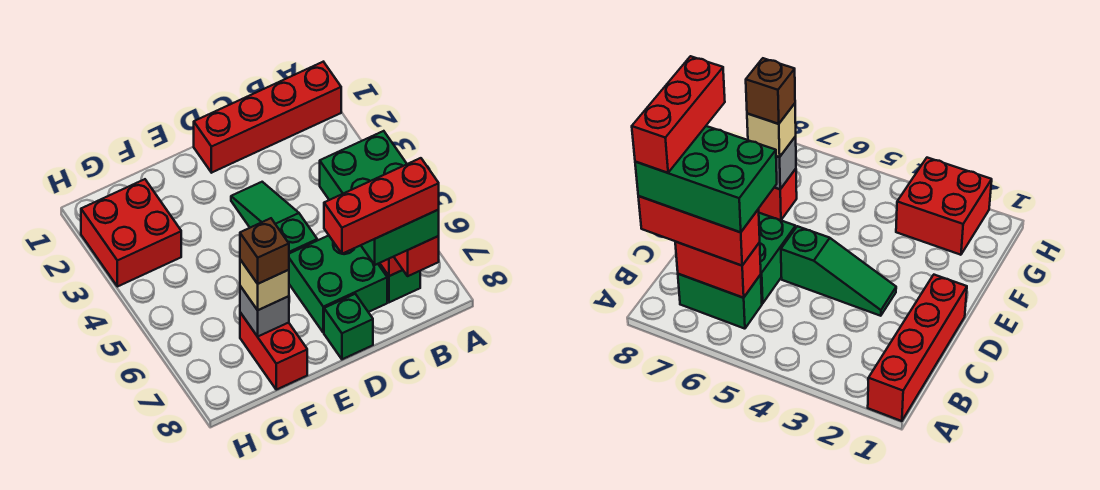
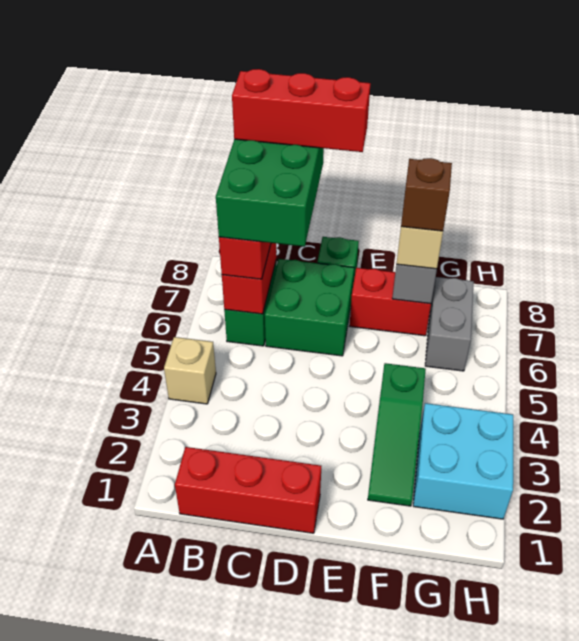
red brick A1:D1 level 1 -> red brick B1:D1 level 1
none -> tan brick A4 level 1
green slope D3:D5 level 1 top 5 -> green slope F2:F4 level 1 top 4
red brick F7:F8 level 1 -> red brick E7:F7 level 1
red brick G2:H3 level 1 -> cyan brick G2:H3 level 1
none -> grey brick G6:G7 level 1

